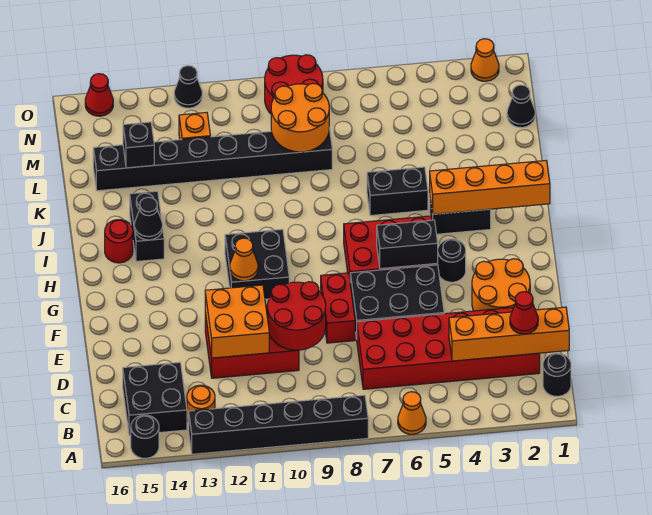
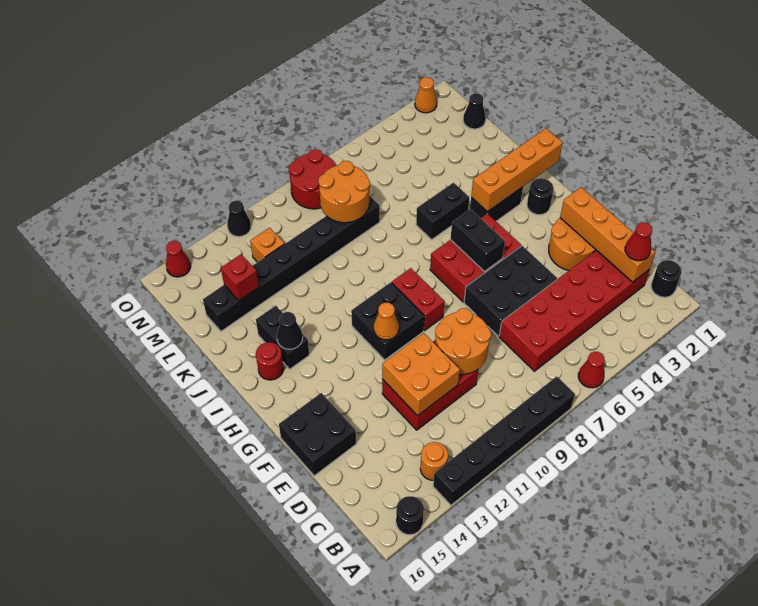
orange cone A6 level 1 -> red cone A6 level 1
black brick B14:C15 level 1 -> black brick E15:F16 level 1
orange brick C1:C4 level 2 -> orange brick C2:F2 level 2
red round brick D9:E10 level 2 -> orange round brick D9:E10 level 2
red brick E8:F8 level 1 -> red brick G9:H9 level 1
black round brick G4 level 1 -> black round brick H2 level 1
black brick G5:G6 level 2 -> black brick G6:H6 level 2
black brick L14 level 2 -> red brick L14 level 2

